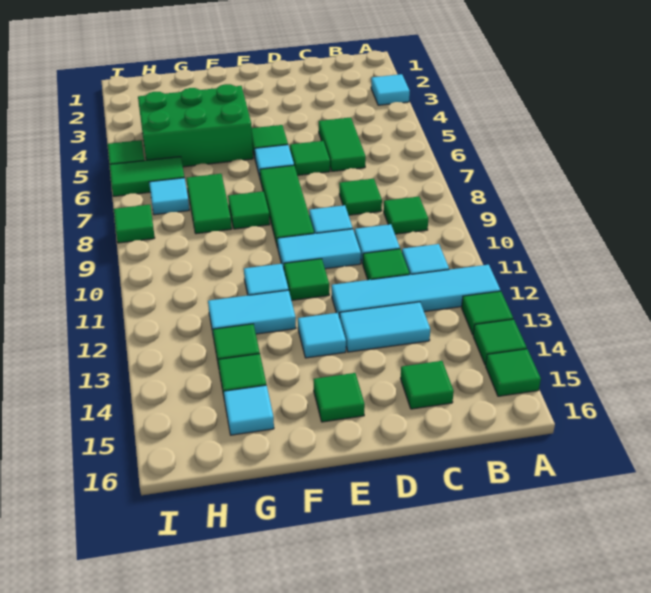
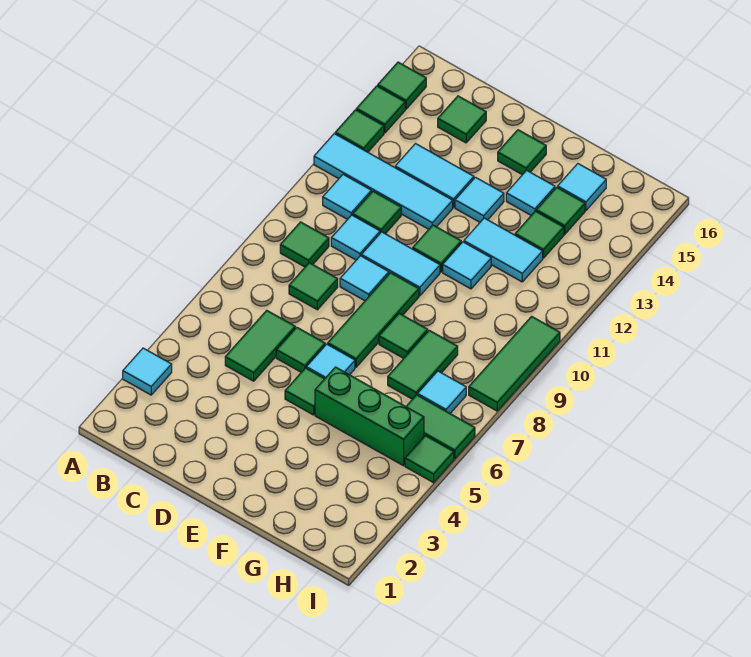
green brick F4:H5 level 1 -> green brick F5:H5 level 1
none -> cyan tile F14 level 1
green tile I8 level 1 -> green tile I8:I10 level 1

